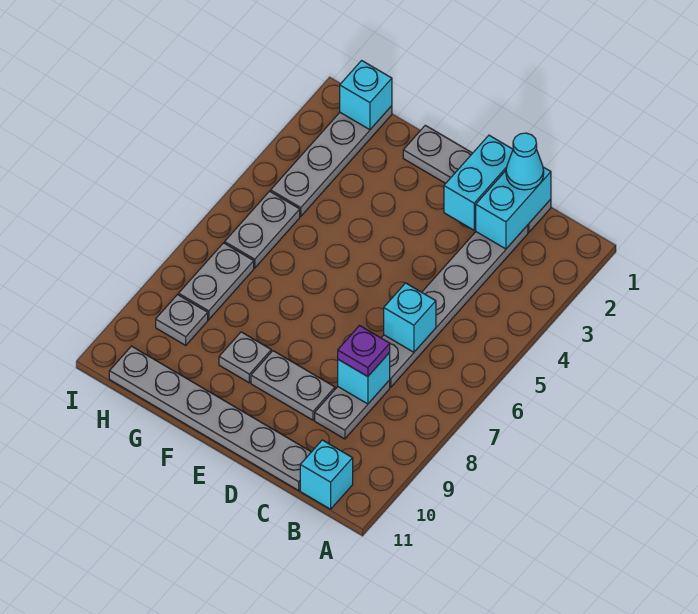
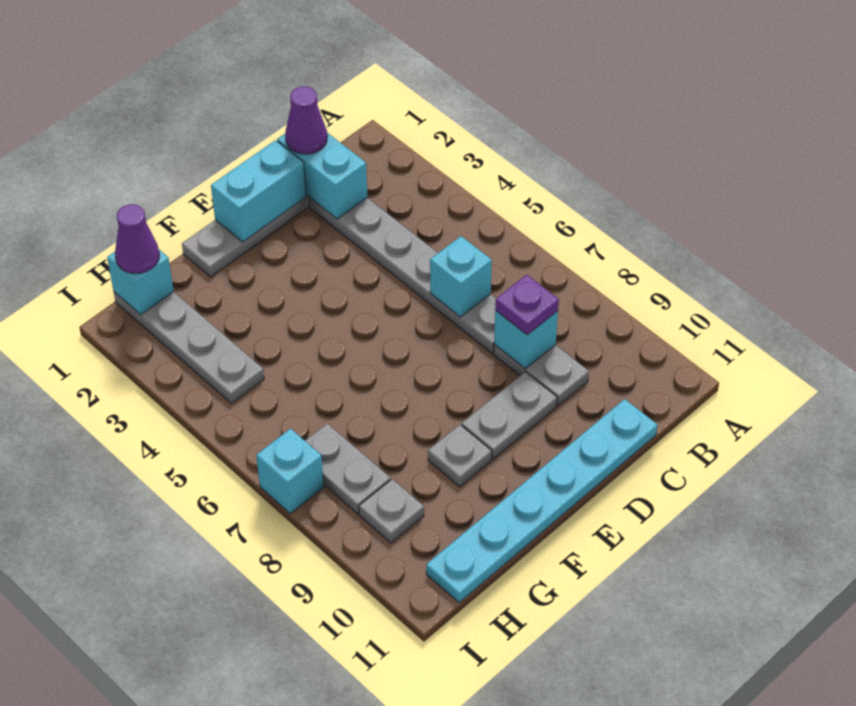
cyan brick B11 level 1 -> cyan brick I7 level 1
cyan cone C1 level 3 -> purple cone C1 level 3
grey plate C11:H11 level 1 -> cyan plate C11:H11 level 1
cyan brick D1:D2 level 2 -> cyan brick D1:E1 level 2
none -> purple cone H1 level 3
grey plate H5:H6 level 1 -> none

